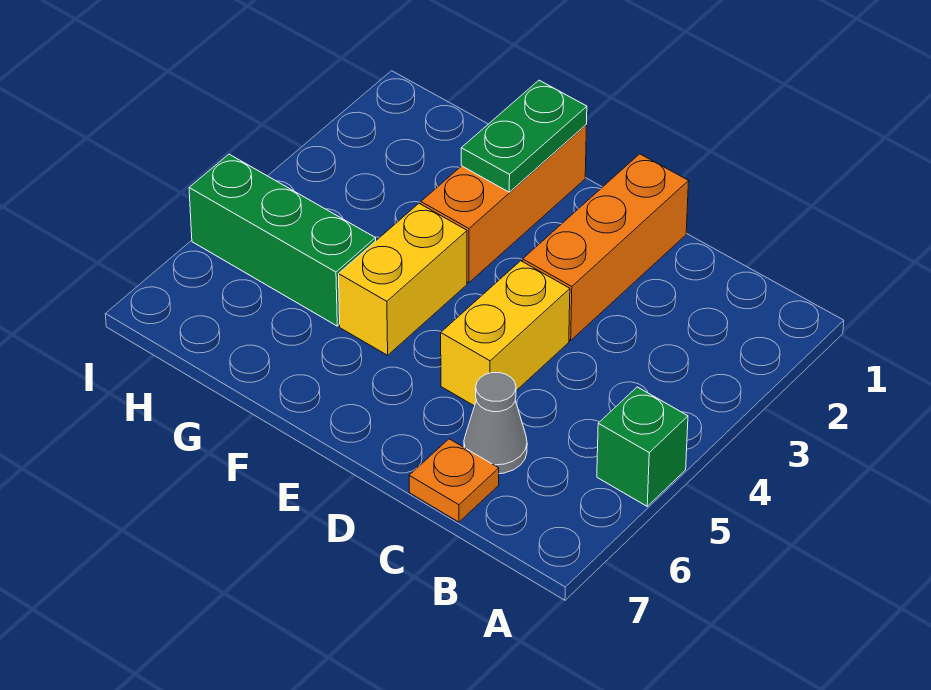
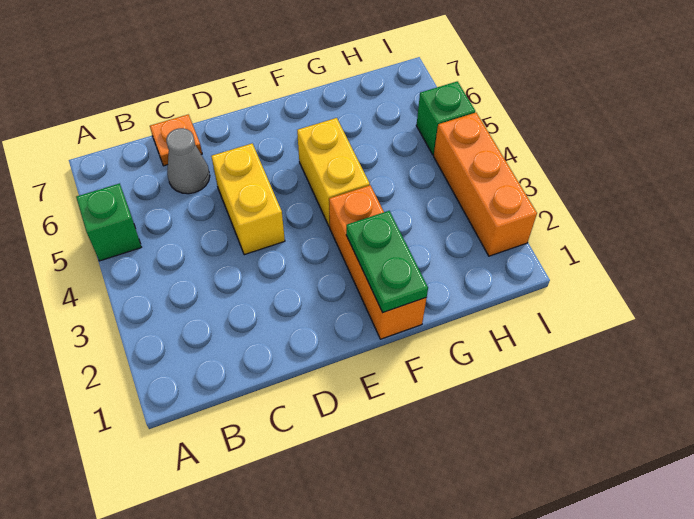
orange brick D1:D3 level 1 -> orange brick I2:I4 level 1
green brick G5:I5 level 1 -> green brick I5 level 1

